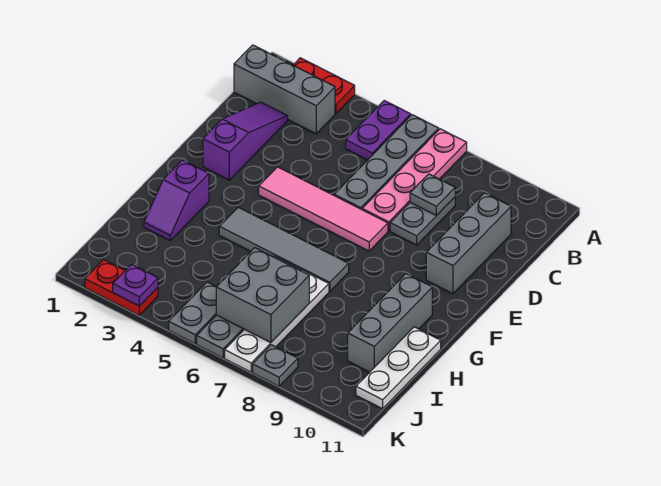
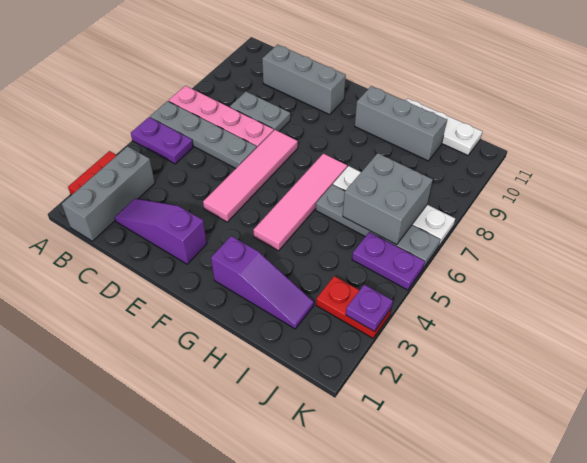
grey plate C8 level 2 -> none
purple slope G2:H2 level 1 top G -> purple slope G2:I2 level 1 top G
grey tile G4:G7 level 1 -> pink tile G4:G7 level 1
grey plate J5:K5 level 1 -> purple plate J5:K5 level 1
red plate K2:K3 level 1 -> red plate J3:K3 level 1
grey plate K8 level 1 -> none

